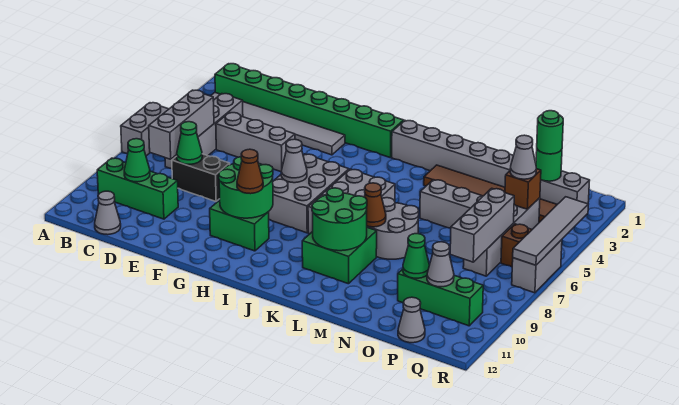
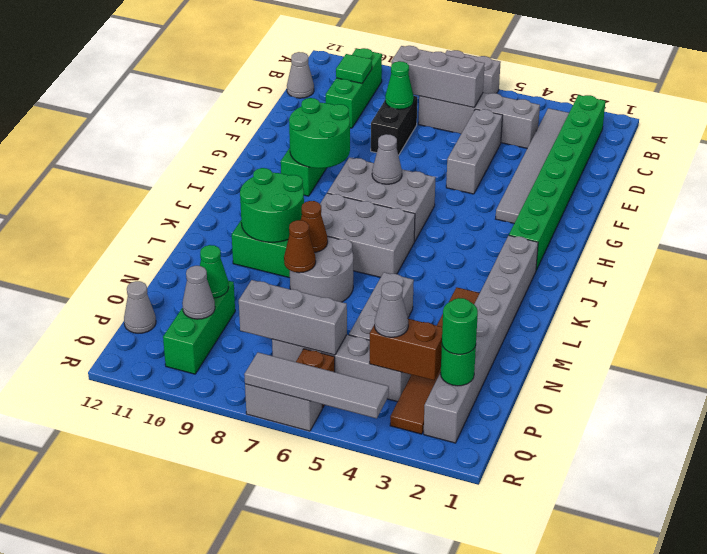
green cone C10 level 2 -> green tile C10 level 2
brown cone H10 level 3 -> brown cone M8 level 2
brown brick P4 level 2 -> brown brick P3:P4 level 2

